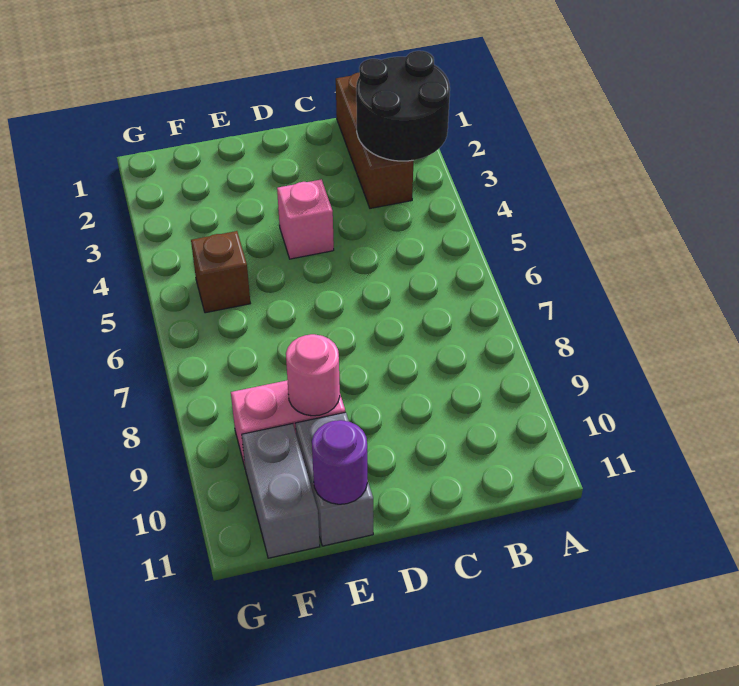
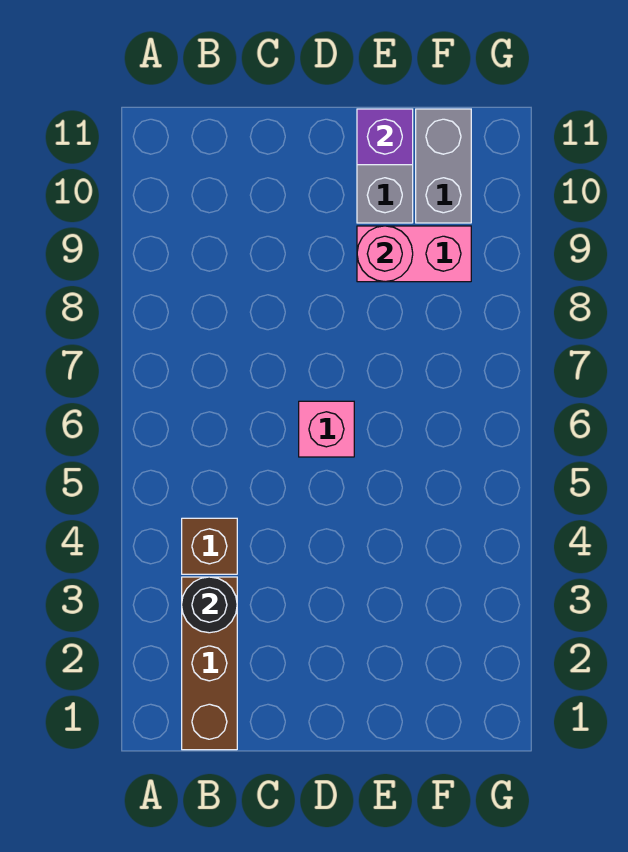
black round brick A2:B3 level 2 -> black round brick B3 level 2
pink brick D4 level 1 -> pink brick D6 level 1
purple round brick E11 level 2 -> purple brick E11 level 2
brown brick F5 level 1 -> brown brick B4 level 1

